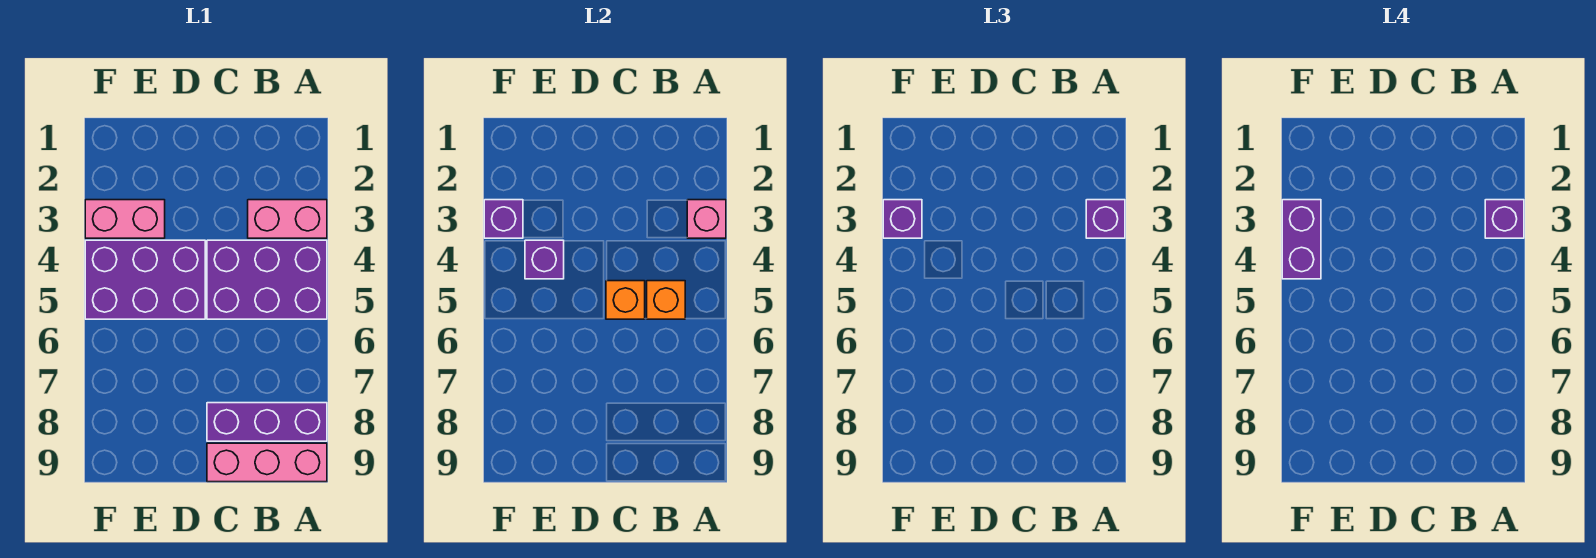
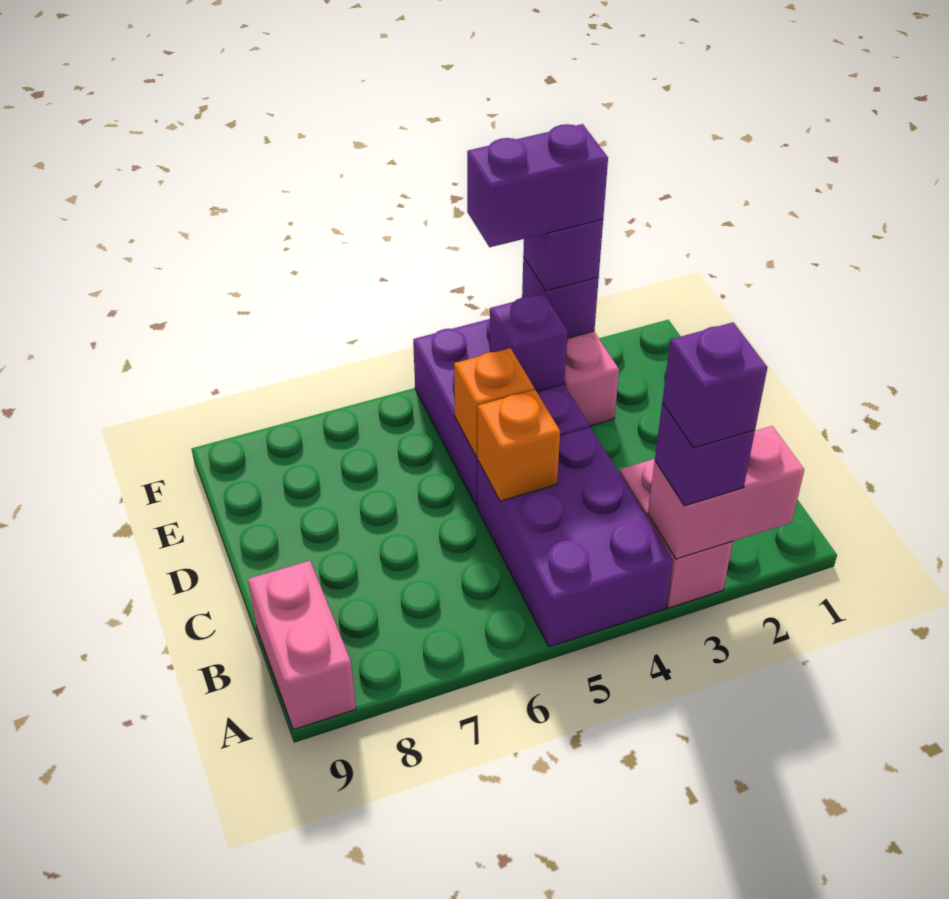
pink brick A3 level 2 -> pink brick A2:A3 level 2
purple brick A8:C8 level 1 -> none
pink brick A9:C9 level 1 -> pink brick A9:B9 level 1
orange brick B5 level 2 -> orange brick D5 level 2

